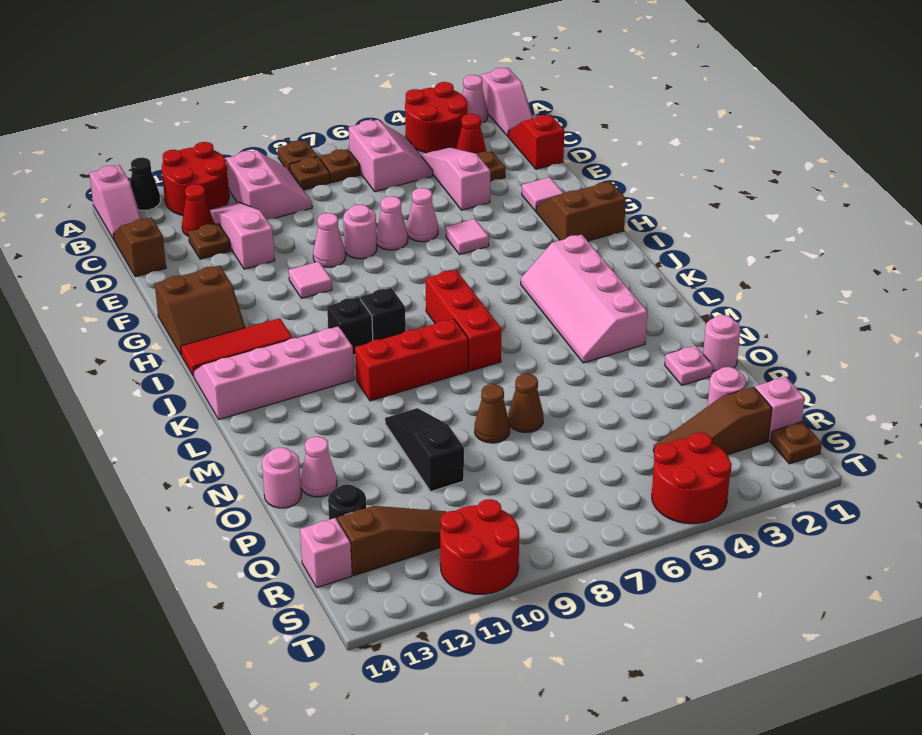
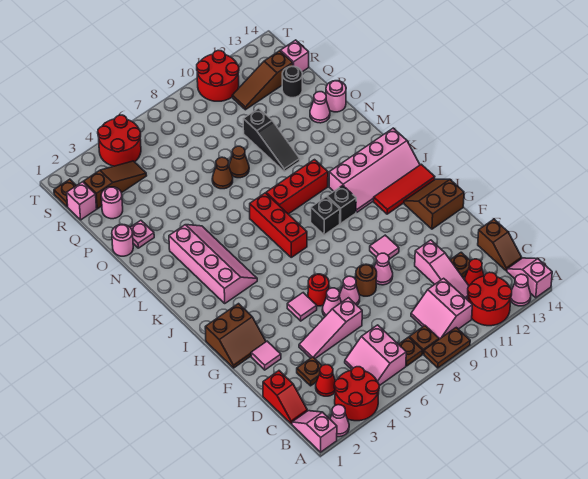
brown plate A8 level 1 -> brown plate A8:A9 level 1
black cone A13 level 1 -> pink cone A13 level 1
pink slope C4:E4 level 1 top E -> pink slope E4:E6 level 1 top 6
pink round brick F8 level 1 -> brown round brick F8 level 1
none -> red round brick G6 level 1

